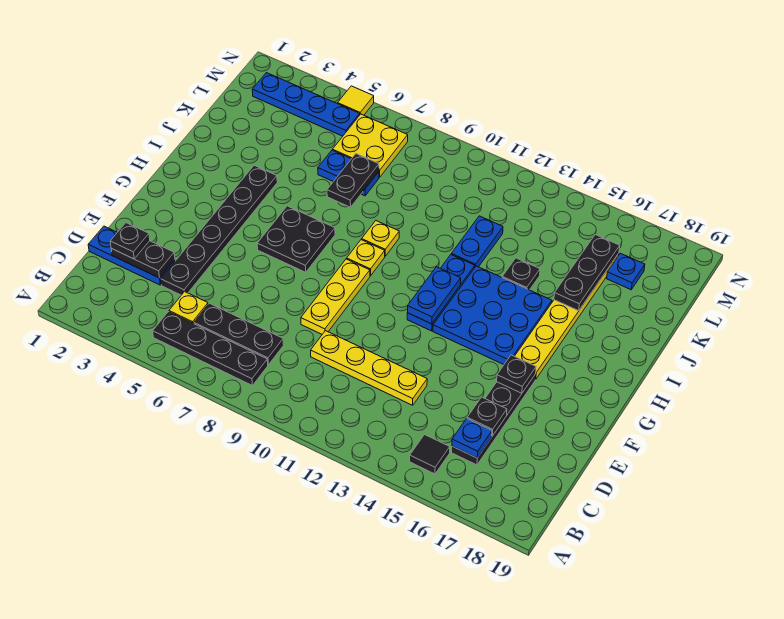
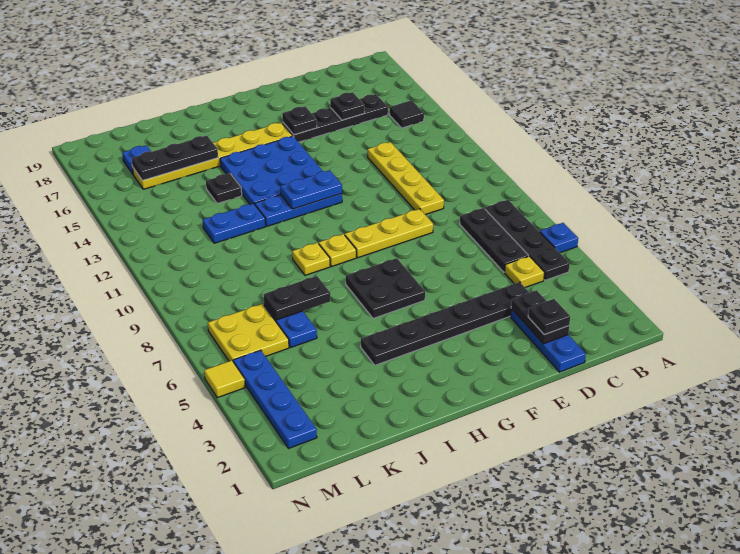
blue plate C16 level 2 -> blue plate A6 level 1

